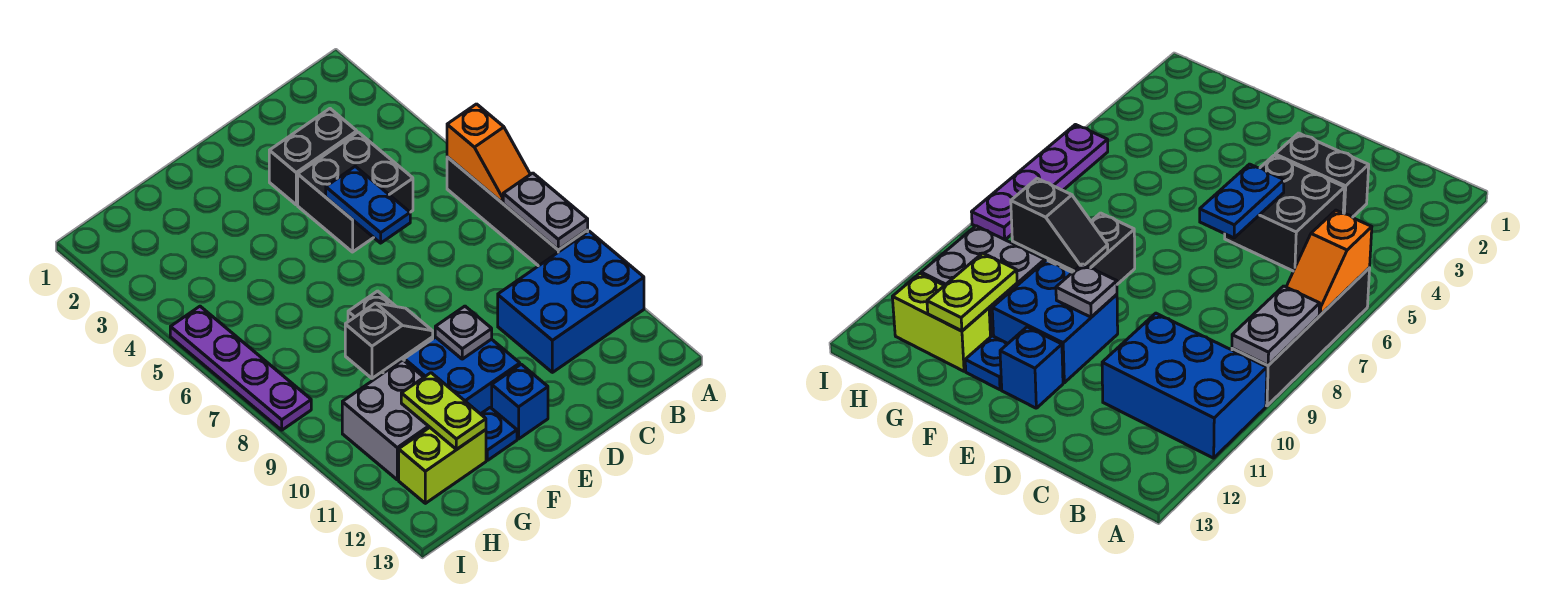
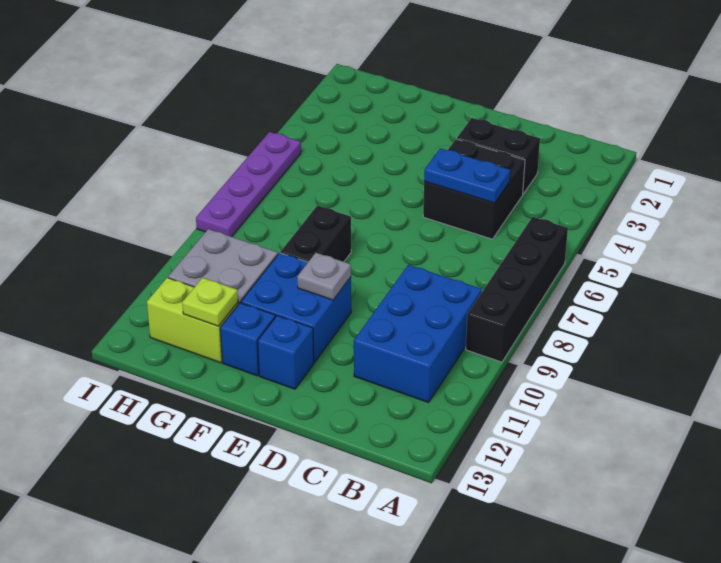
orange slope A6:A7 level 2 top 6 -> none
grey plate A8:A9 level 2 -> none
blue brick A10:C11 level 1 -> blue brick B9:C11 level 1
blue plate D5:D6 level 2 -> blue plate C5:D5 level 2
black slope F9:G9 level 2 top G -> none
blue plate F12 level 1 -> blue brick F12 level 1
lime plate G11:G12 level 2 -> lime plate G12 level 2

